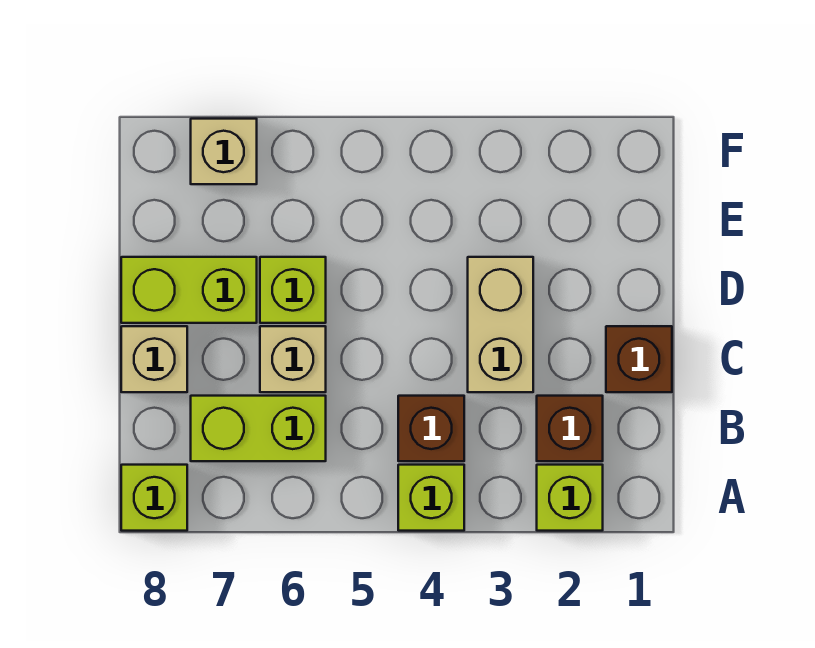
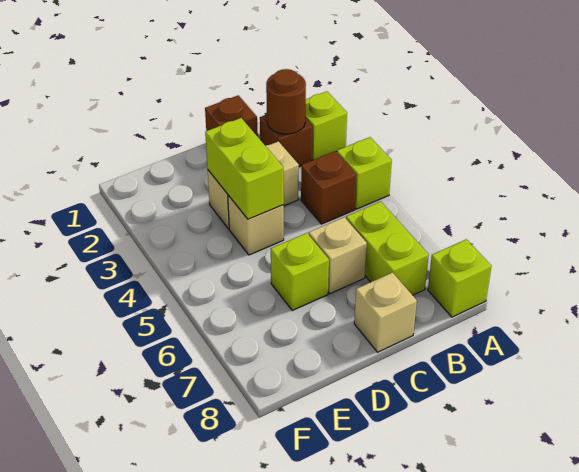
none -> brown round brick B2 level 2
lime brick D7:D8 level 1 -> lime brick D3:D4 level 2
tan brick F7 level 1 -> tan brick D4 level 1

